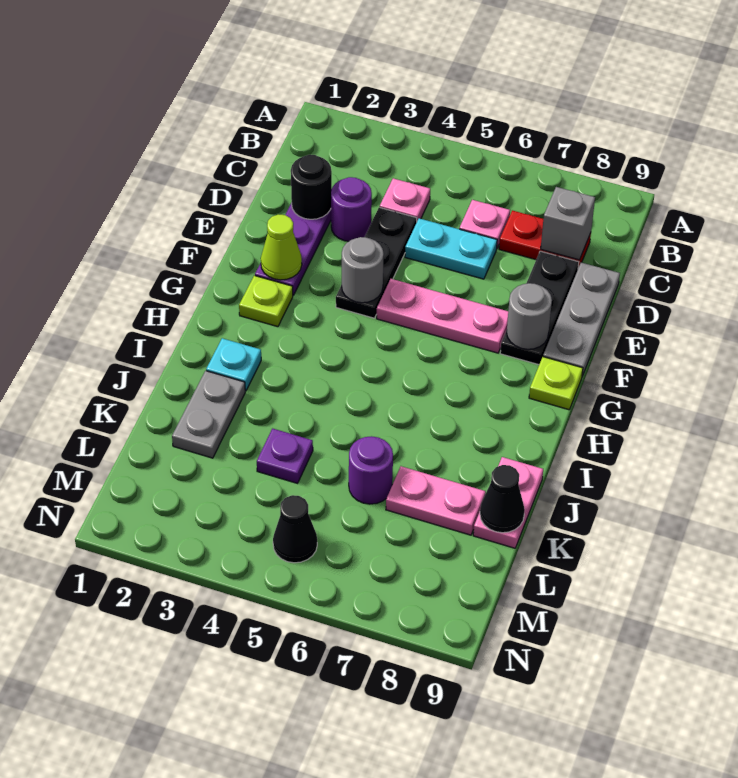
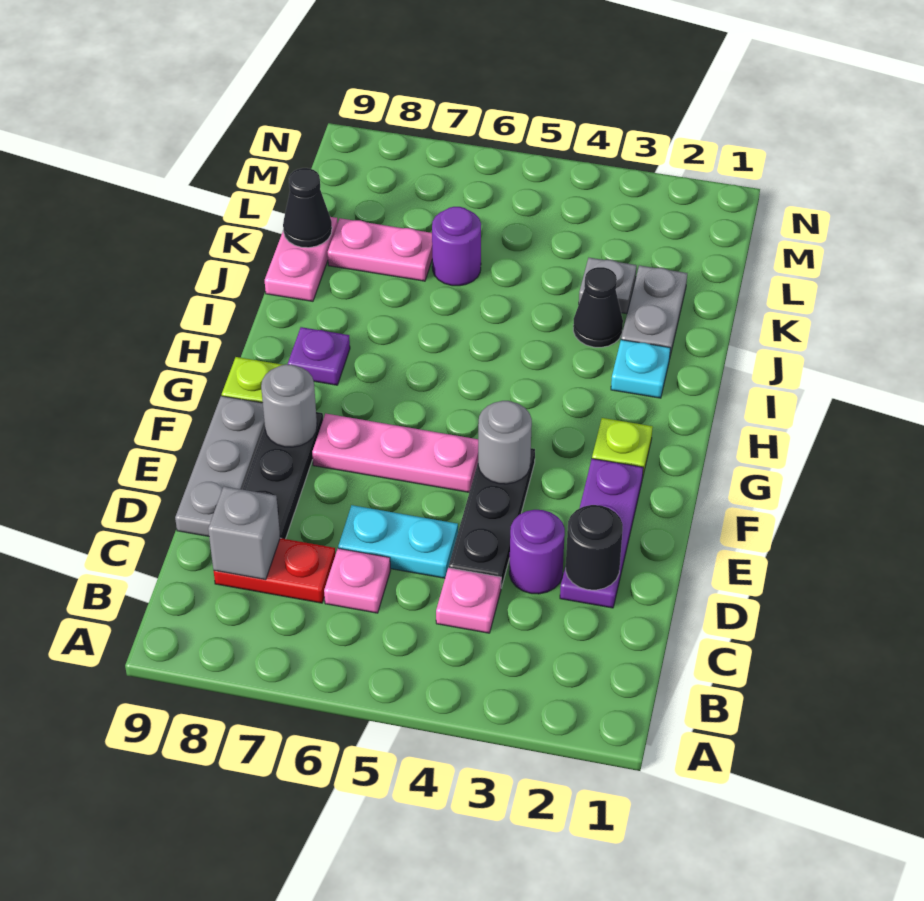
lime cone F2 level 2 -> none
none -> grey plate K3 level 1
purple plate K4 level 1 -> purple plate H8 level 1
black cone M5 level 1 -> black cone J3 level 1

